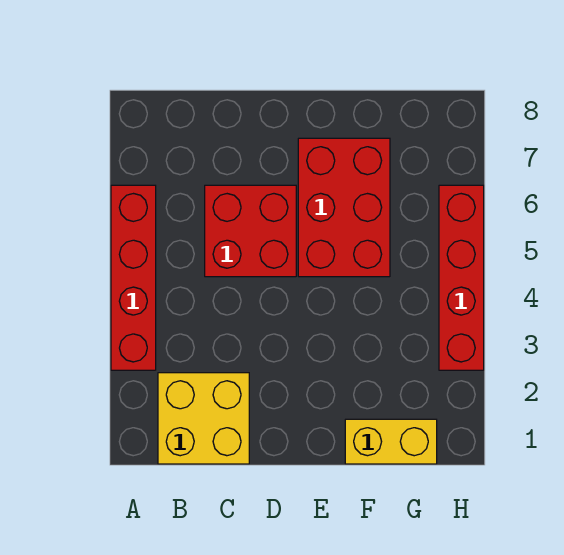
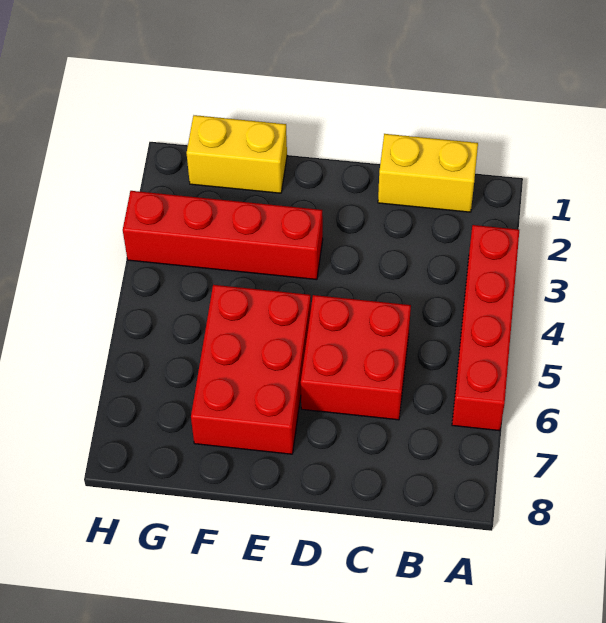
yellow brick B1:C2 level 1 -> yellow brick B1:C1 level 1
red brick H3:H6 level 1 -> red brick E3:H3 level 1

